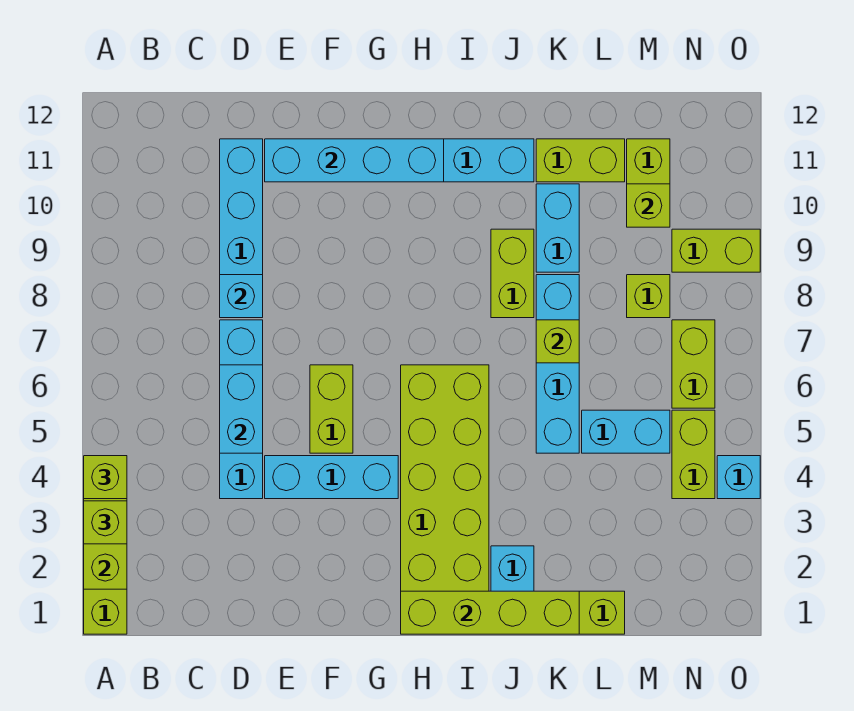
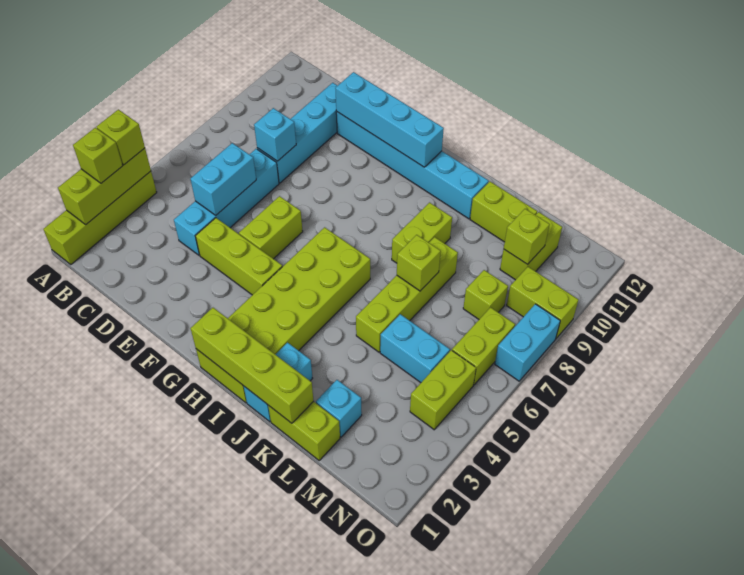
cyan brick E4:G4 level 1 -> lime brick E4:G4 level 1
cyan brick K5:K8 level 1 -> lime brick K5:K8 level 1
cyan brick K9:K10 level 1 -> cyan brick O7:O8 level 1
cyan brick O4 level 1 -> cyan brick L2 level 1

